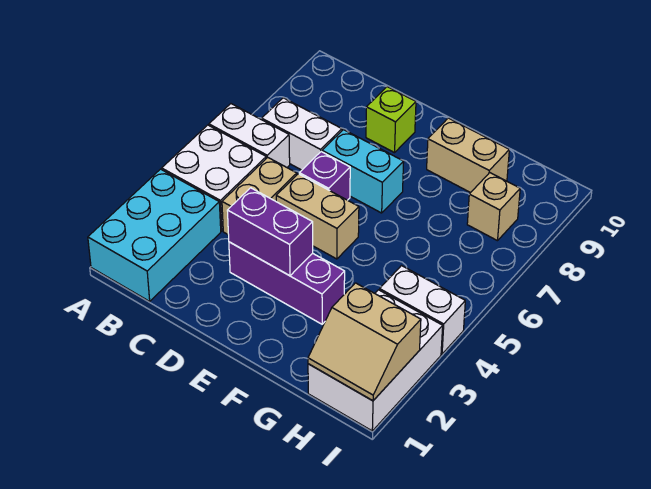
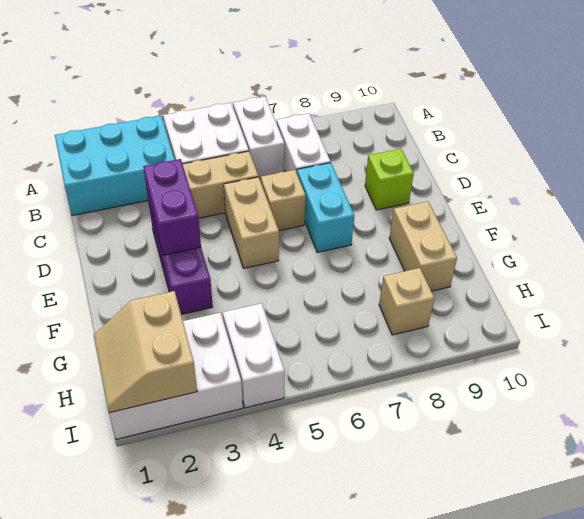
purple brick D6 level 1 -> tan brick D6 level 1

